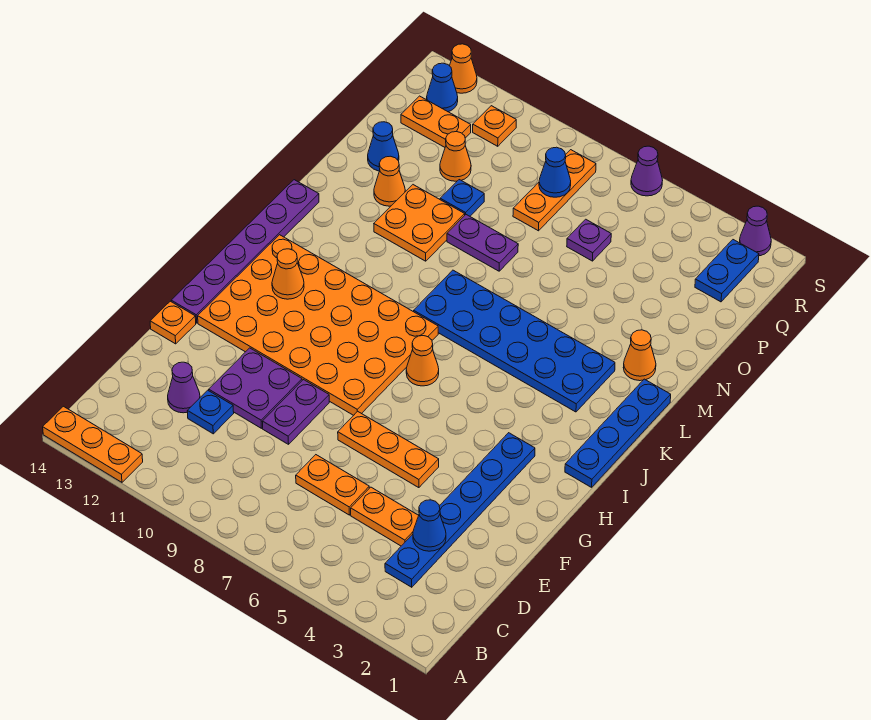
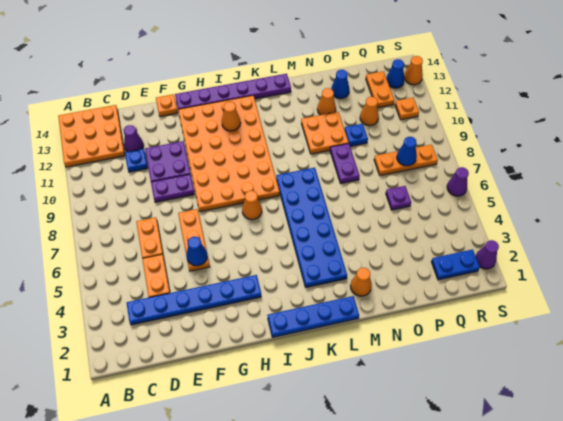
orange plate A12:A14 level 1 -> orange plate A12:C14 level 1
blue cone D3 level 2 -> blue cone F5 level 2

